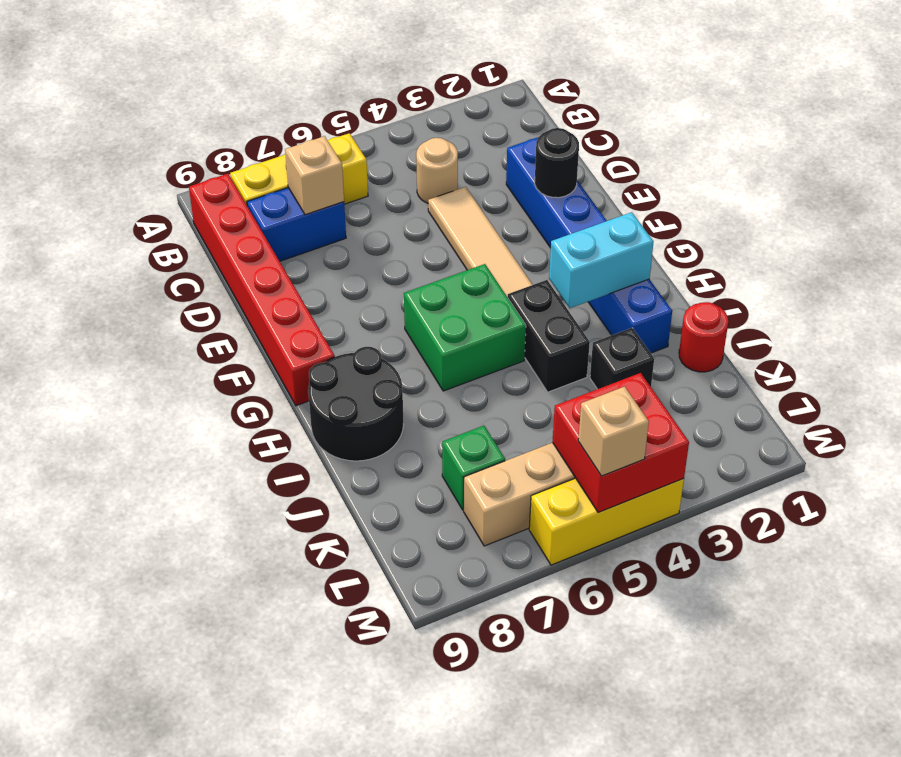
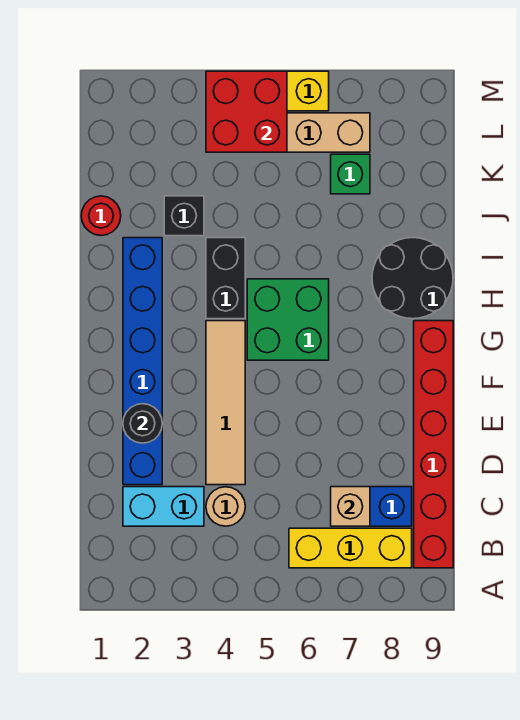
cyan brick H2:H3 level 2 -> cyan brick C2:C3 level 1
tan brick M5 level 3 -> none

